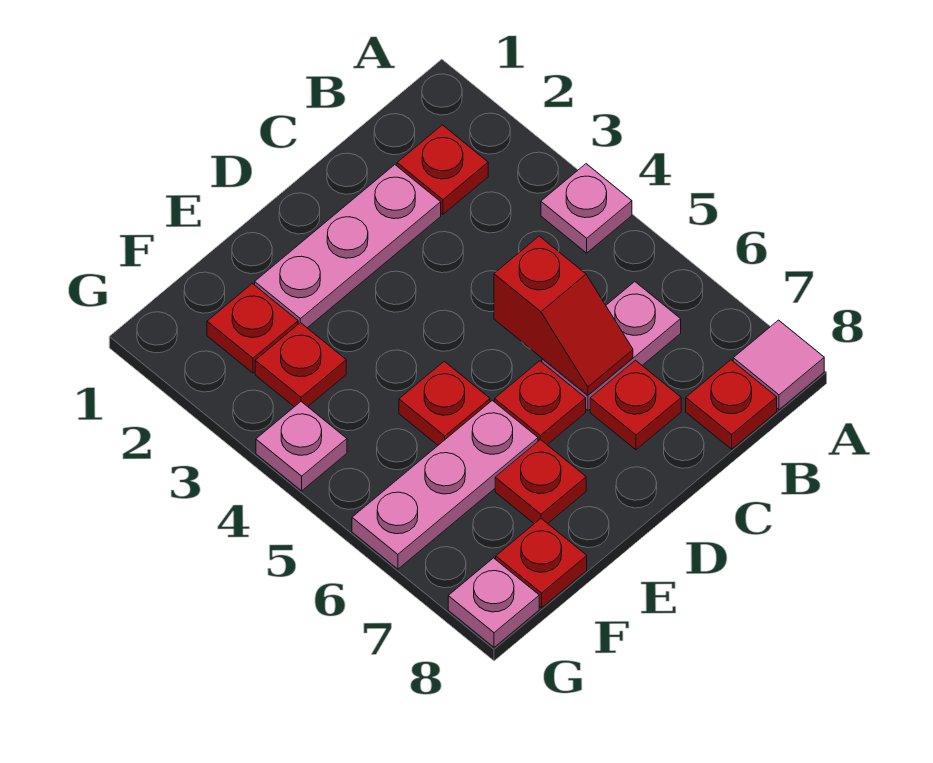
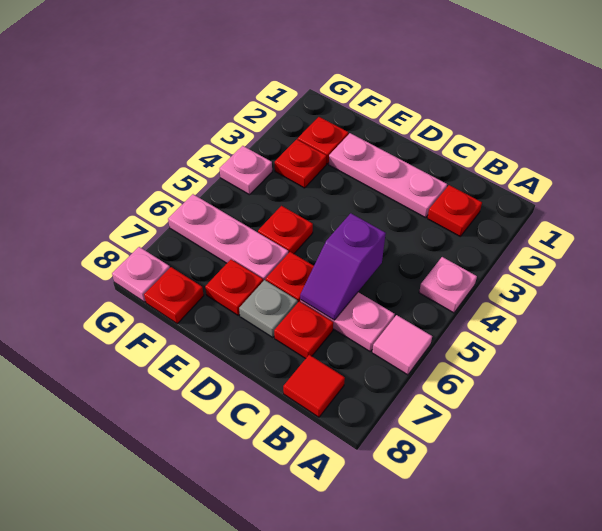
pink tile A8 level 1 -> pink tile A6 level 1
red plate B8 level 1 -> red tile B8 level 1
red slope C5:C6 level 2 top 5 -> purple slope C5:C6 level 2 top 5
none -> grey plate D7 level 1

